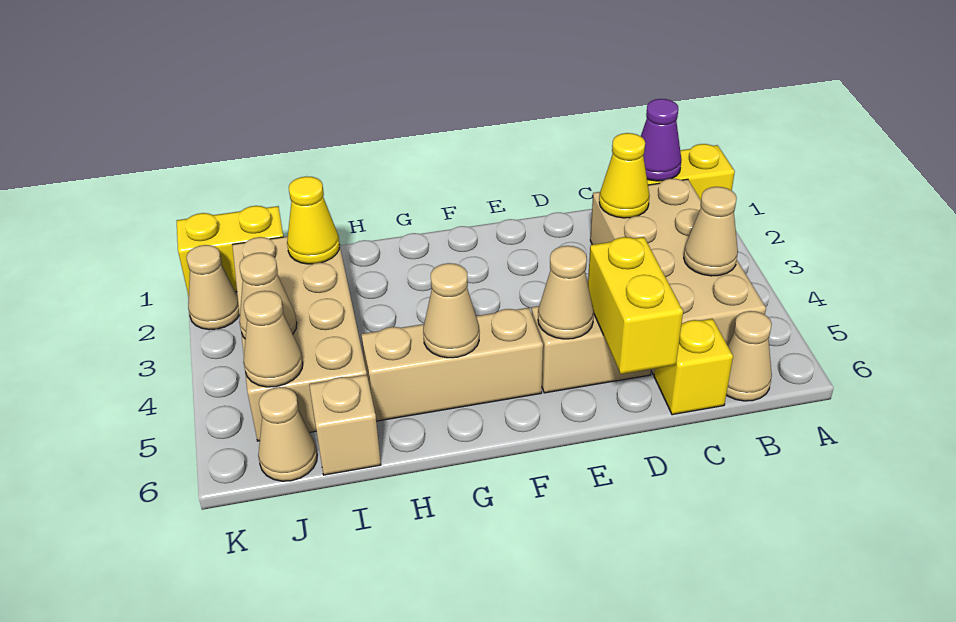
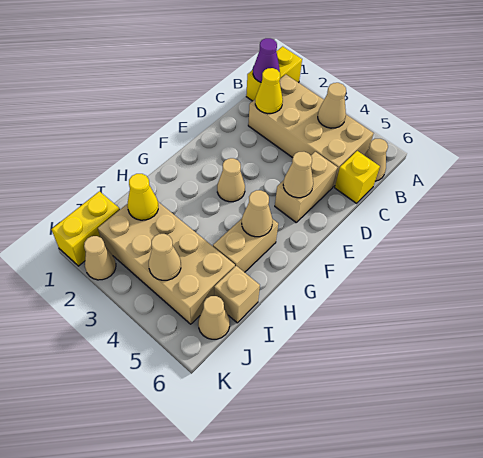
yellow brick D5:D6 level 2 -> none
tan brick F5:H5 level 1 -> tan brick G5:H5 level 1
tan cone J5 level 2 -> tan cone F3 level 1

